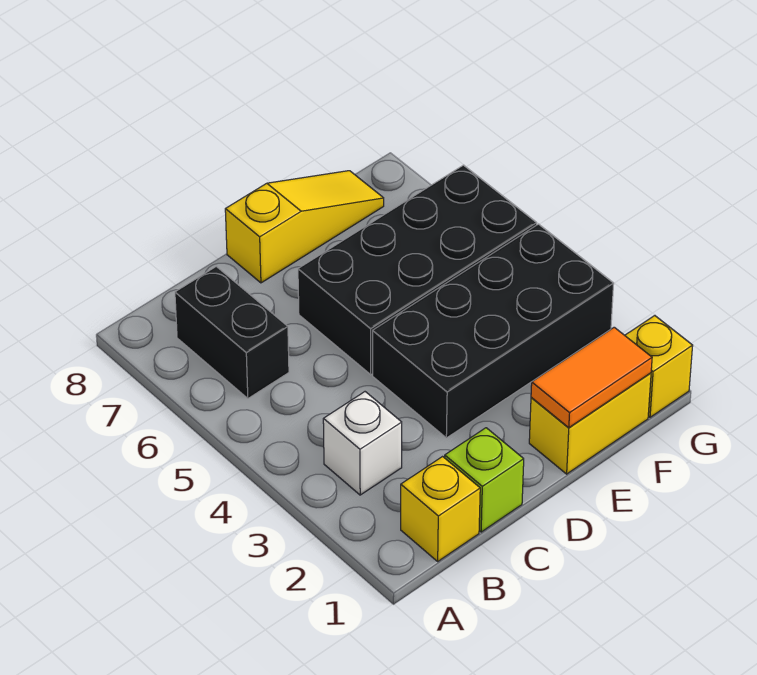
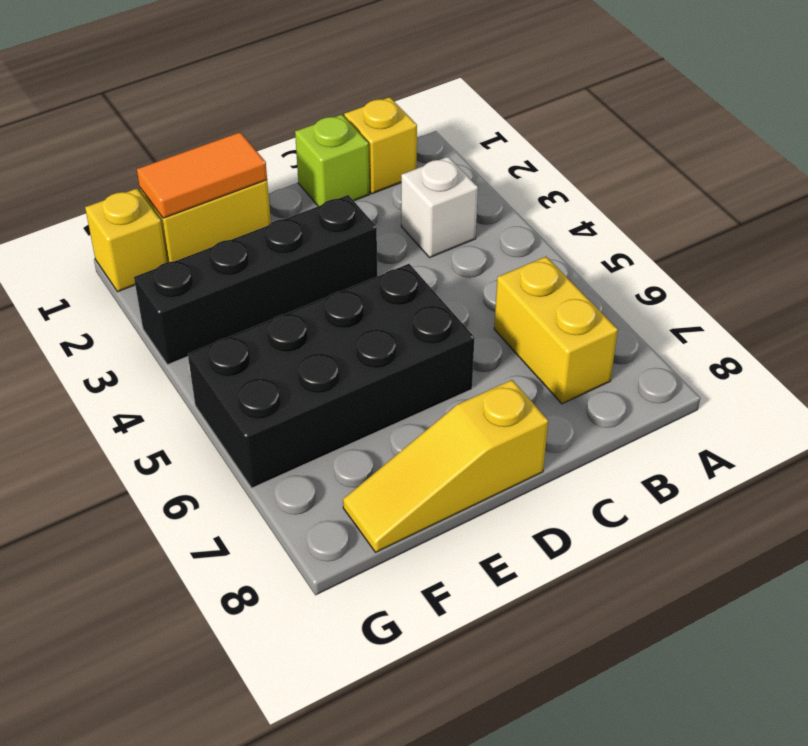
black brick B6:B7 level 1 -> yellow brick B6:B7 level 1
black brick D3:G4 level 1 -> black brick D3:G3 level 1

